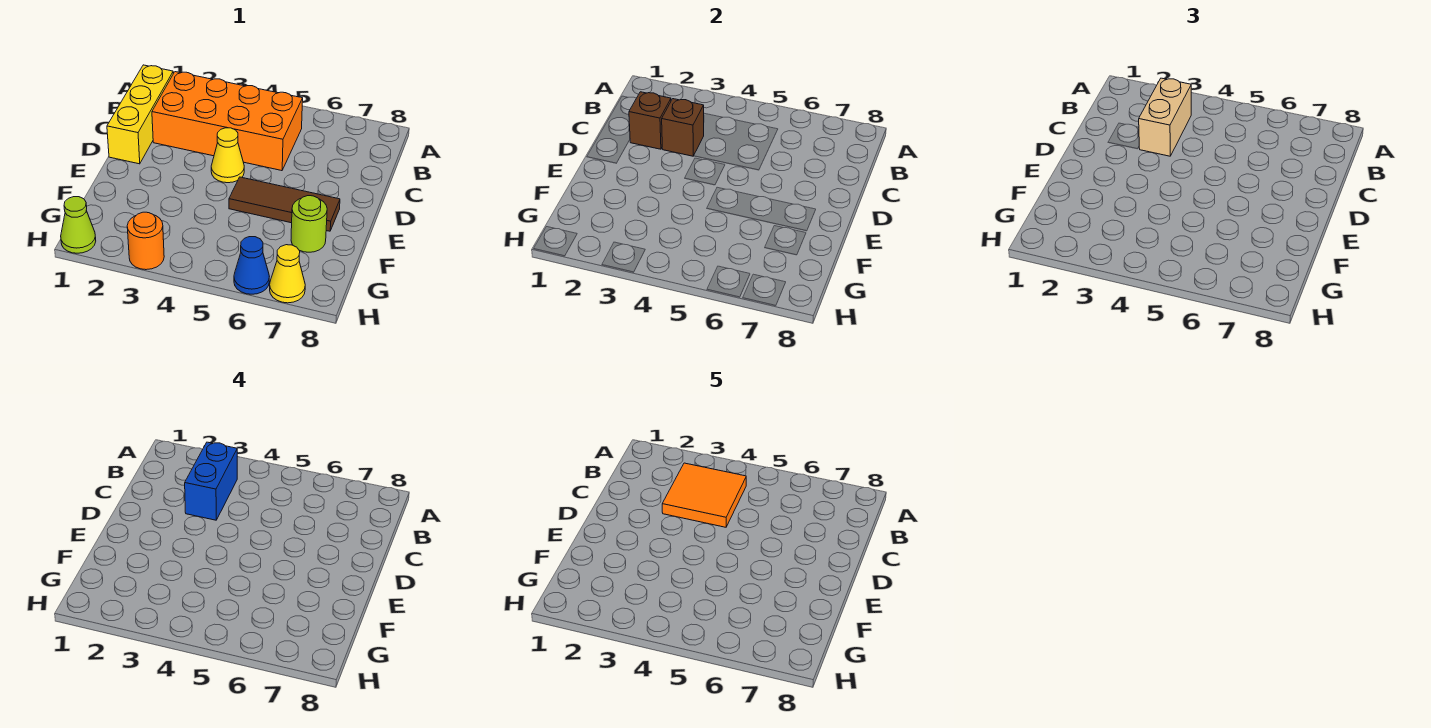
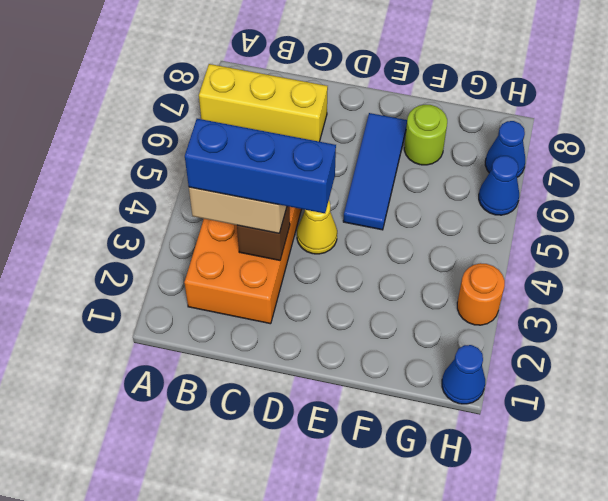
yellow brick B1:D1 level 1 -> yellow brick A7:C7 level 1
blue brick B3:C3 level 4 -> blue brick B3:D3 level 4
orange tile B3:C4 level 5 -> none
brown brick C2 level 2 -> none
brown tile E5:E7 level 1 -> blue tile E5:E7 level 1
lime cone H1 level 1 -> blue cone H1 level 1
yellow cone H7 level 1 -> blue cone H7 level 1

